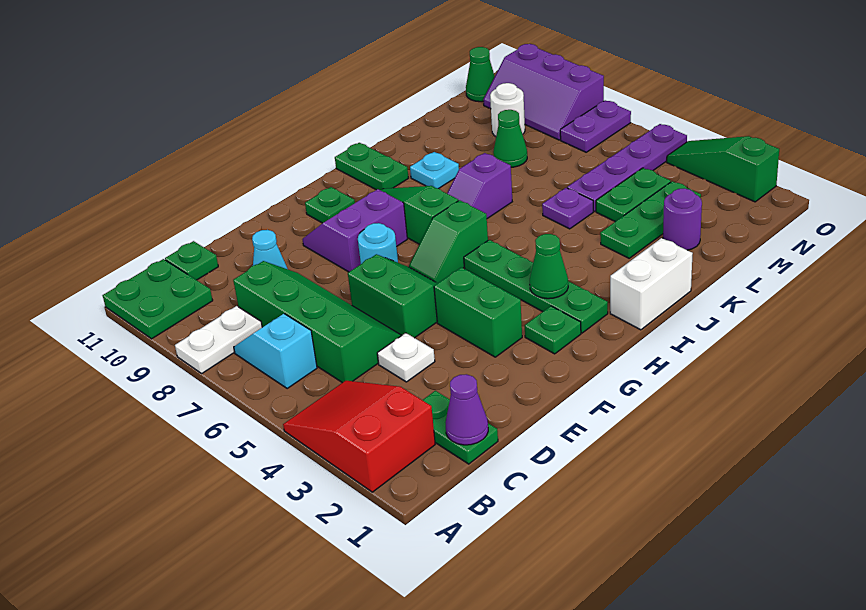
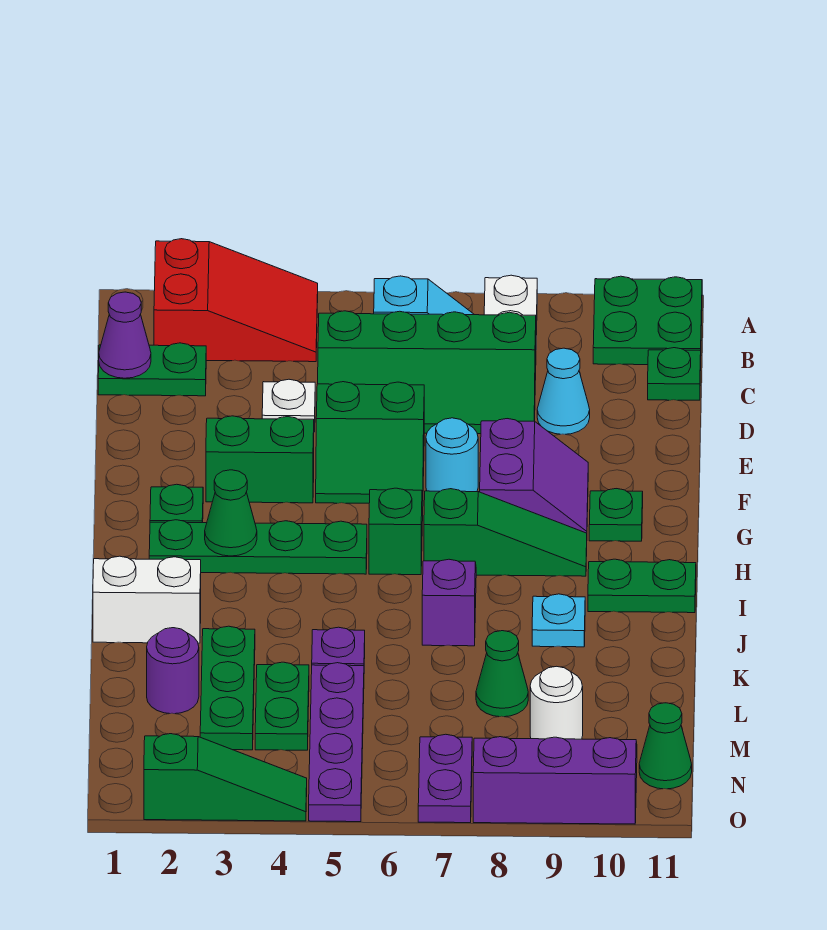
white brick I1:J1 level 1 -> white brick J1:J2 level 1

